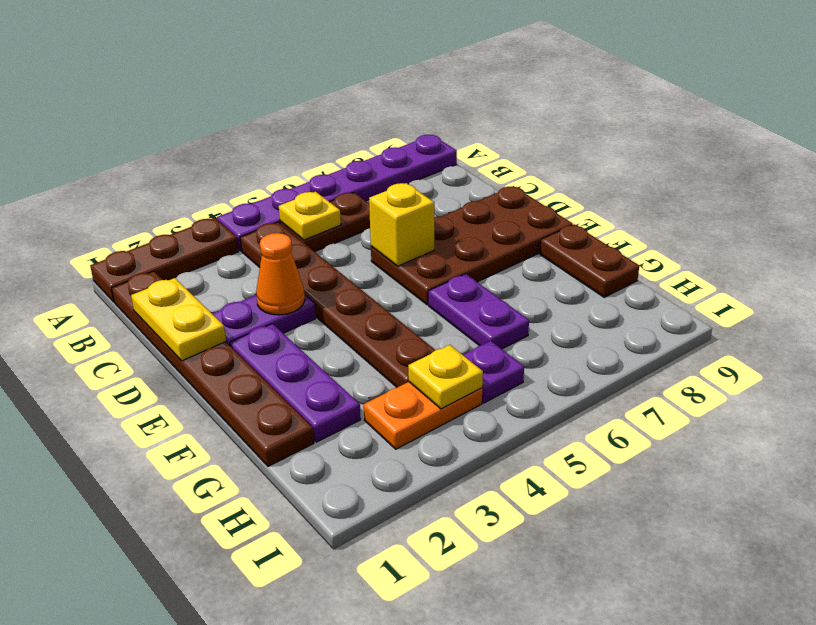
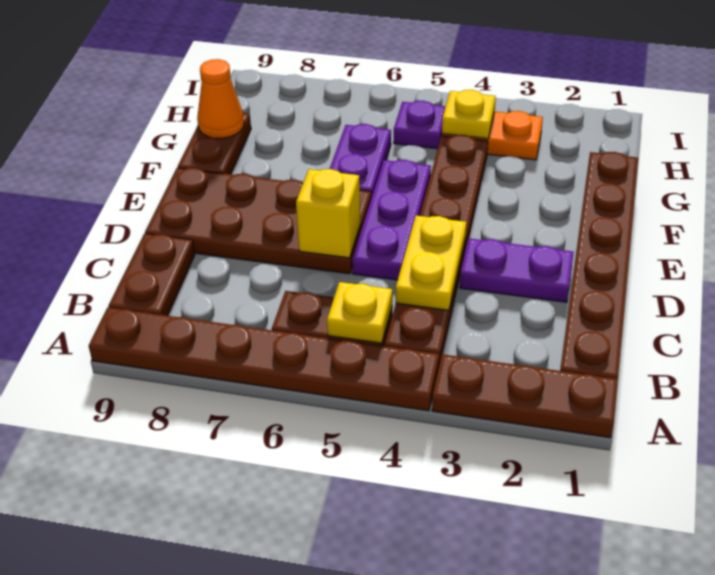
purple plate A4:A9 level 1 -> brown plate A4:A9 level 1
none -> brown plate B9:C9 level 1
yellow plate C1:D1 level 2 -> yellow plate C4:D4 level 2
orange cone D3 level 2 -> orange cone G9 level 2
purple plate E2:G2 level 1 -> purple plate D5:F5 level 1

